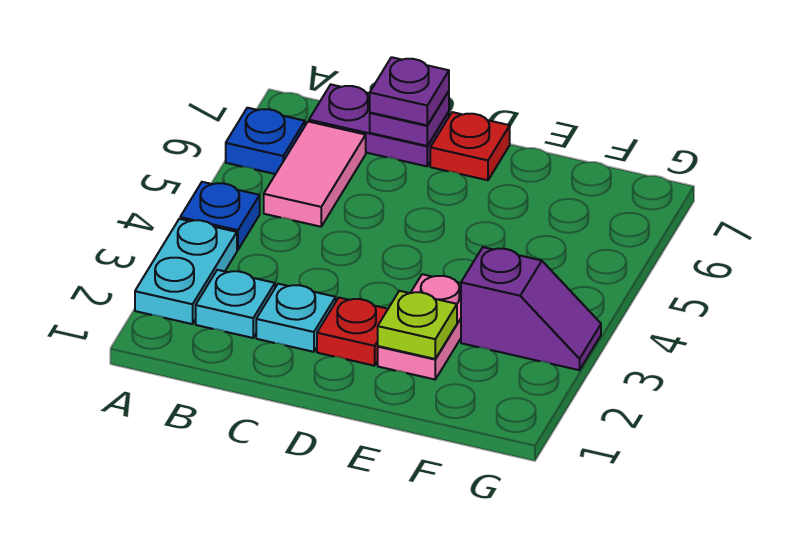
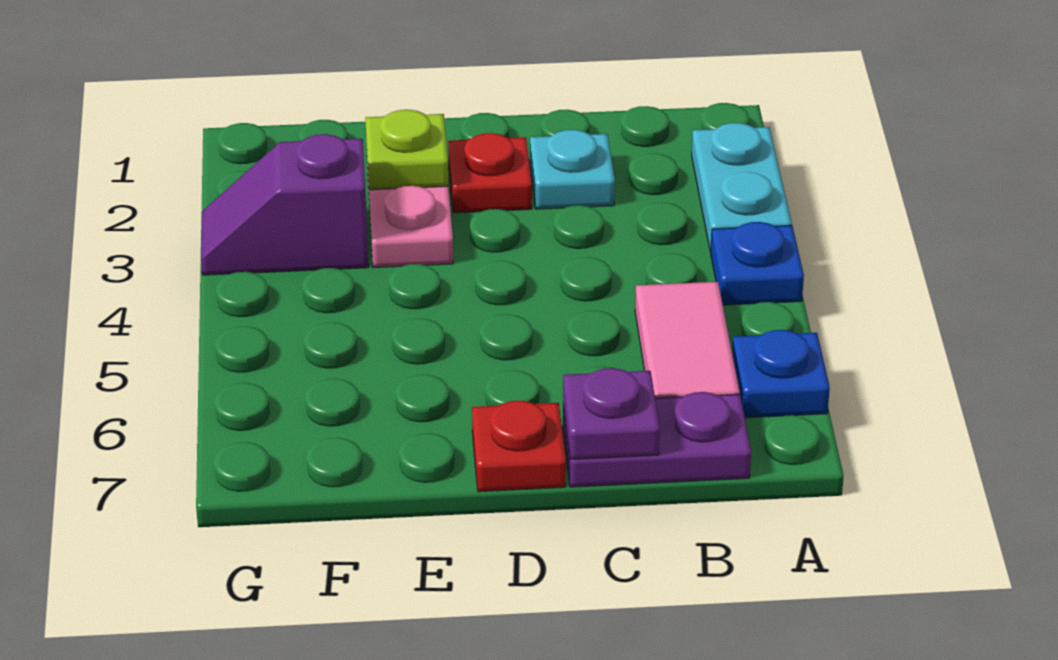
cyan plate B2 level 1 -> none
purple plate C7 level 3 -> none

